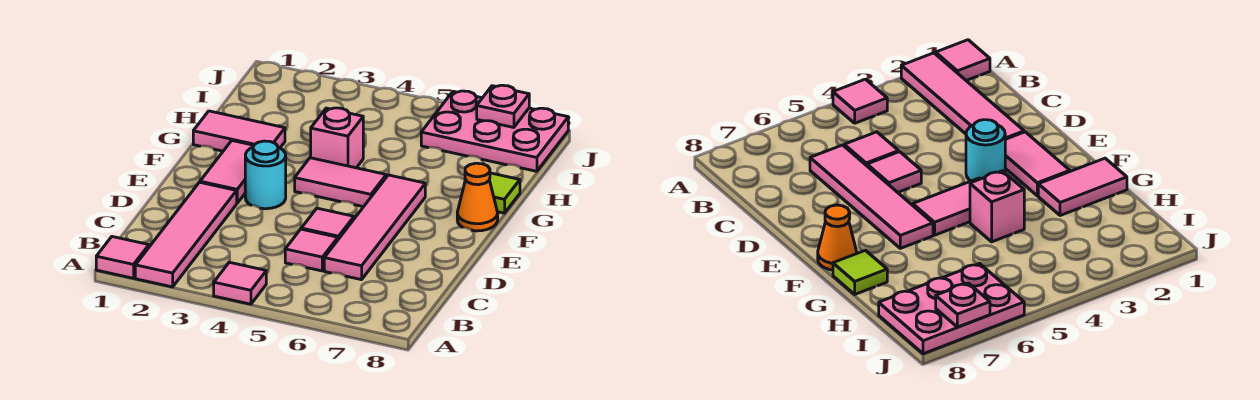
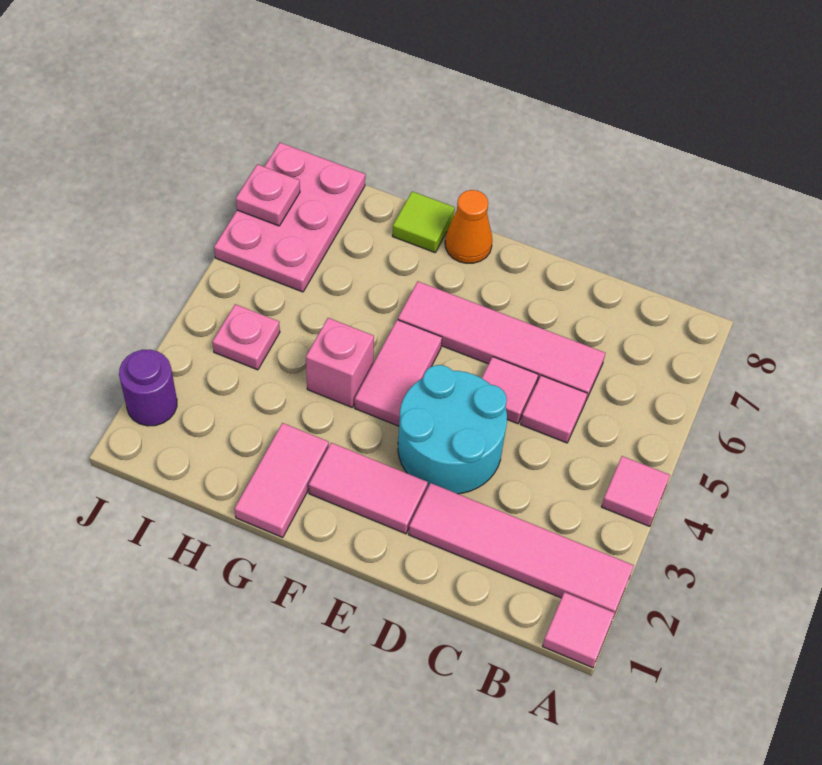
cyan round brick E3 level 1 -> cyan round brick D3:E4 level 1
none -> pink plate I4 level 1
none -> purple round brick J2 level 1

